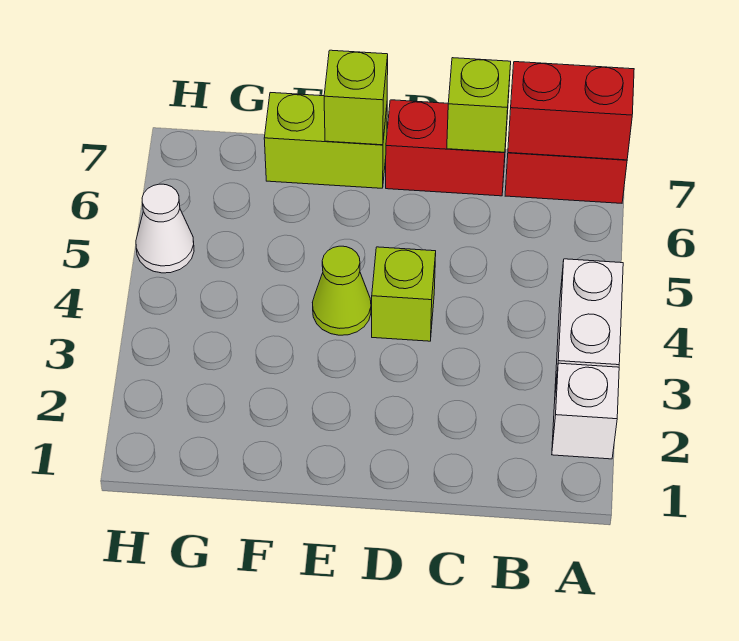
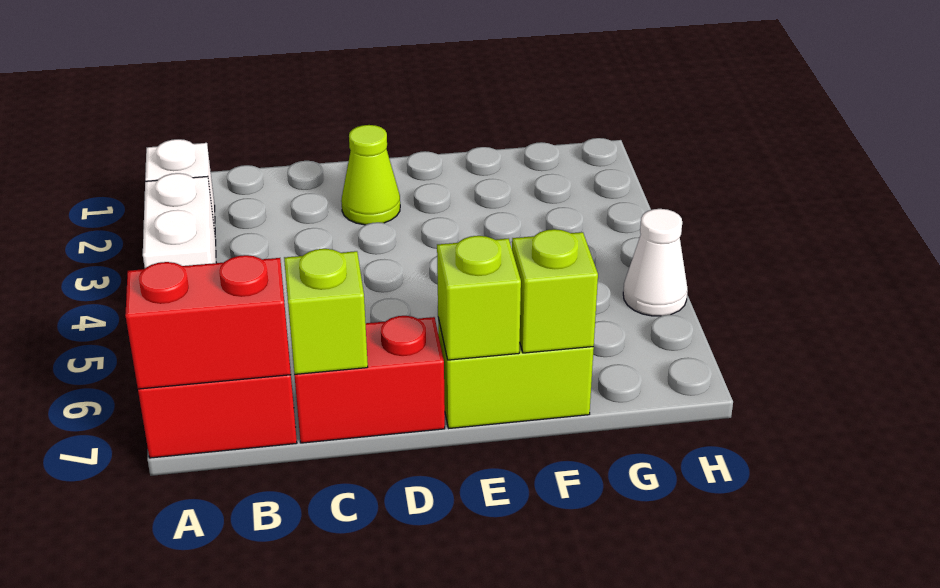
lime brick D4 level 1 -> lime brick F7 level 2
lime cone E4 level 1 -> lime cone D2 level 1

